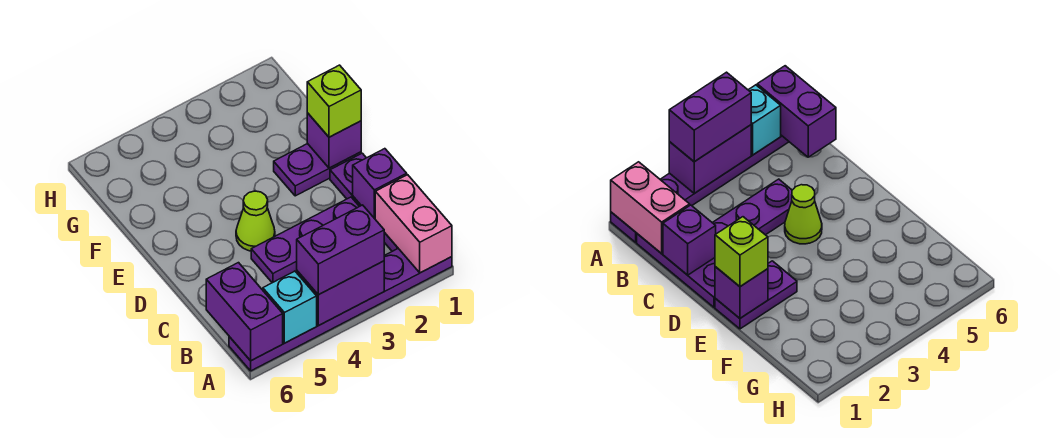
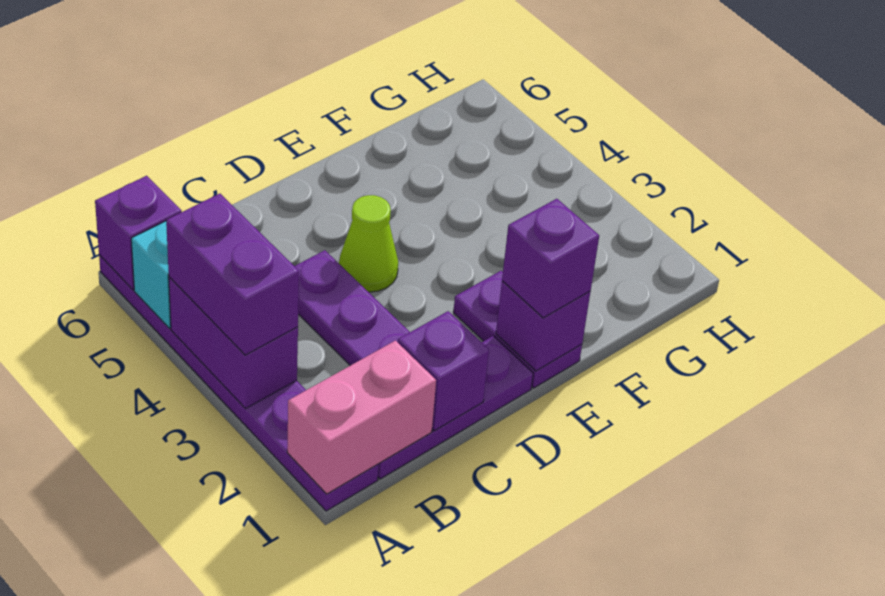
purple brick A6:B6 level 2 -> purple brick A6 level 2
lime brick E1 level 3 -> purple brick E1 level 3

